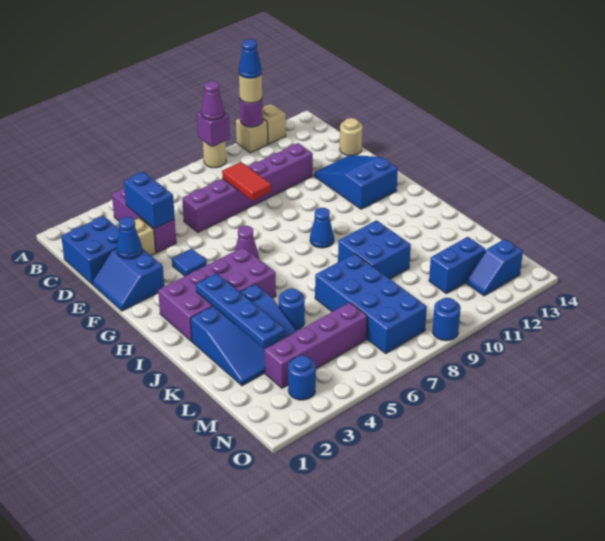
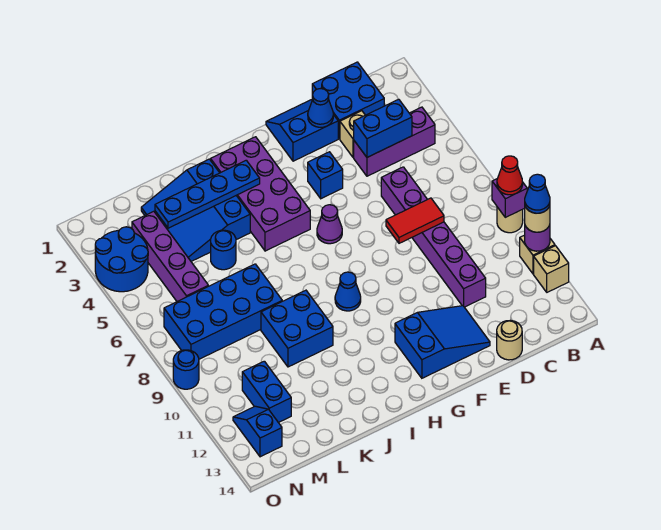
purple cone A9 level 3 -> red cone A9 level 3
blue tile F4 level 1 -> blue brick F4 level 1
blue round brick N3 level 1 -> blue round brick N3:O4 level 1

